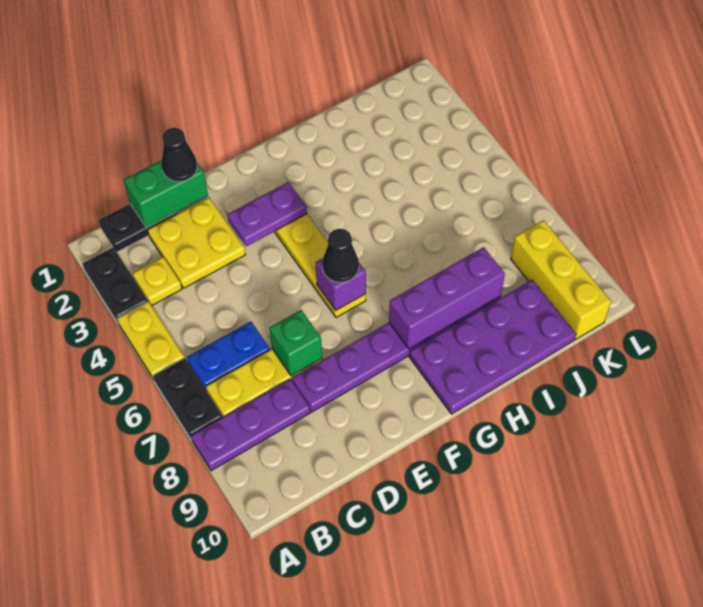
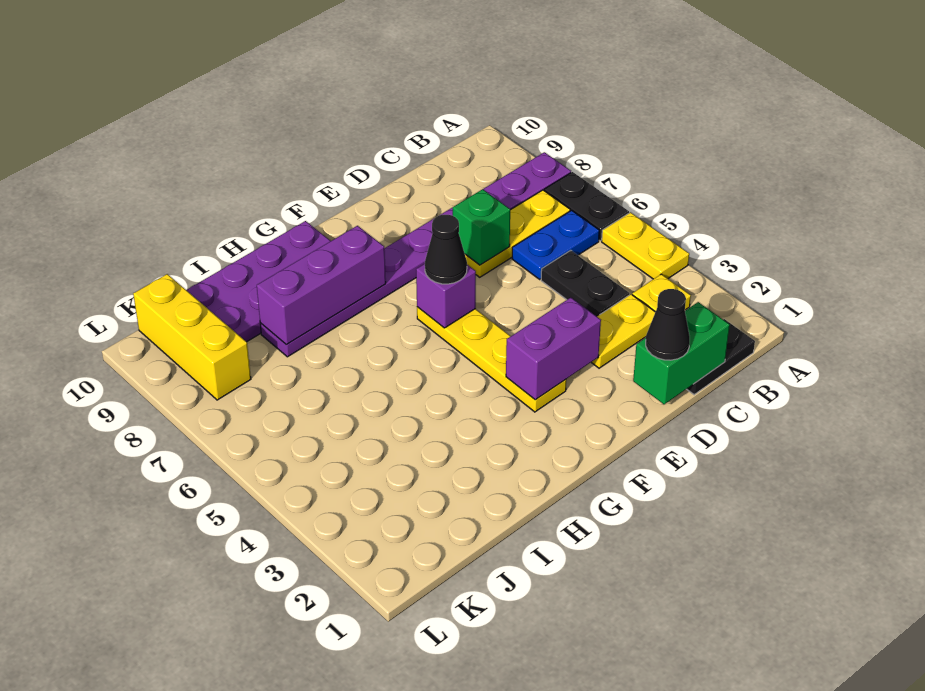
black plate A2:A3 level 1 -> black plate C4:C5 level 1
yellow plate C2:D3 level 1 -> yellow plate C3:D3 level 1
purple plate E3:F3 level 2 -> purple brick E3:F3 level 2

